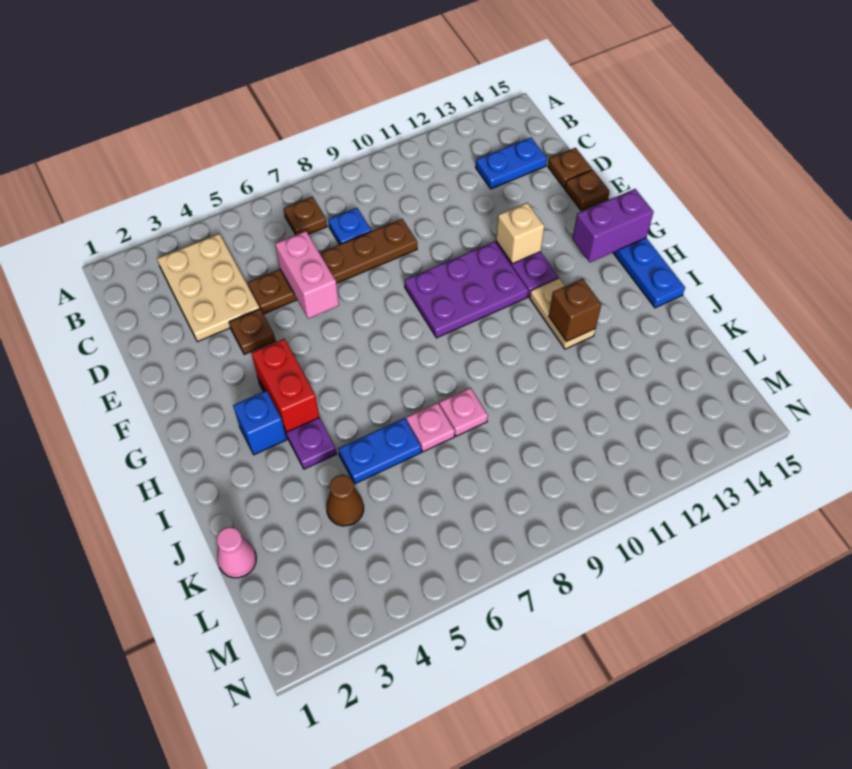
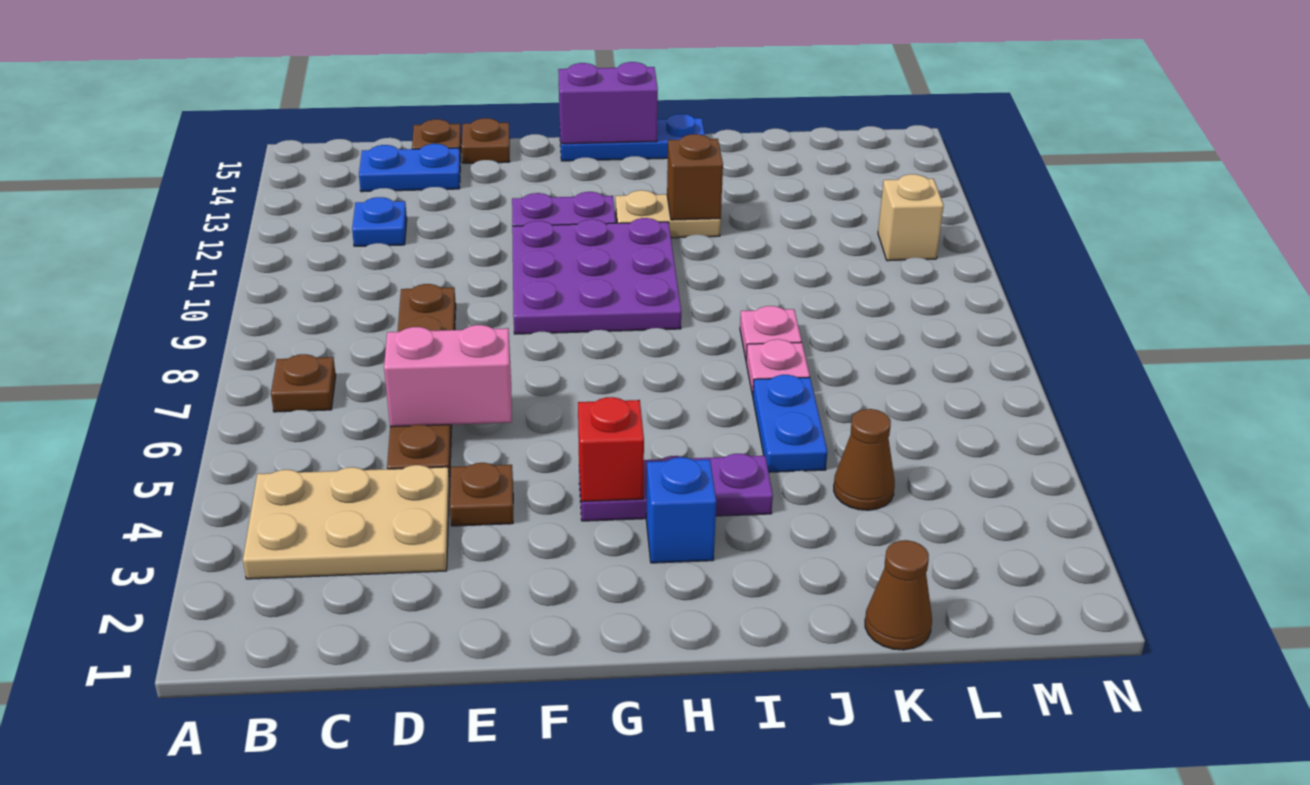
blue plate C8 level 1 -> blue plate C12 level 1
blue plate C13:C14 level 1 -> blue plate C14:D14 level 1
purple plate F9:G11 level 1 -> purple plate F9:H11 level 1
tan brick F12 level 2 -> tan brick M11 level 1
red brick G4:H4 level 2 -> red brick G4 level 2
purple brick G14:G15 level 2 -> purple brick G15:H15 level 2
pink cone K1 level 1 -> brown cone K1 level 1

